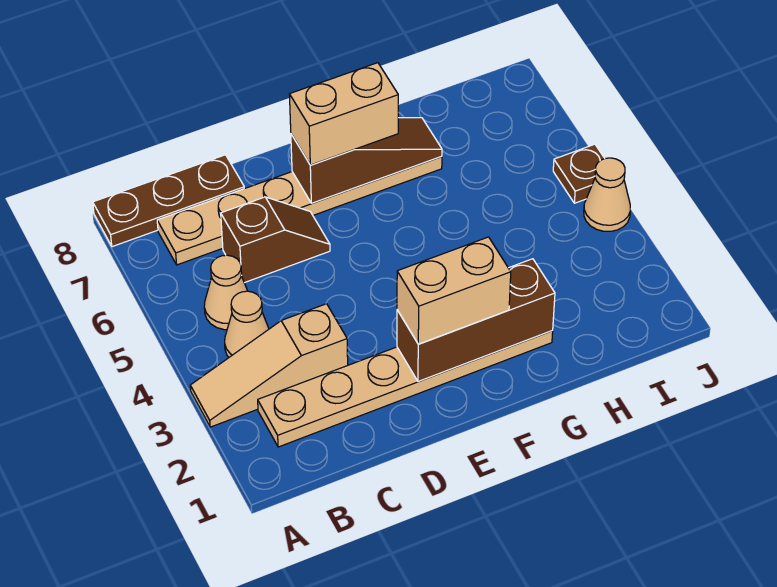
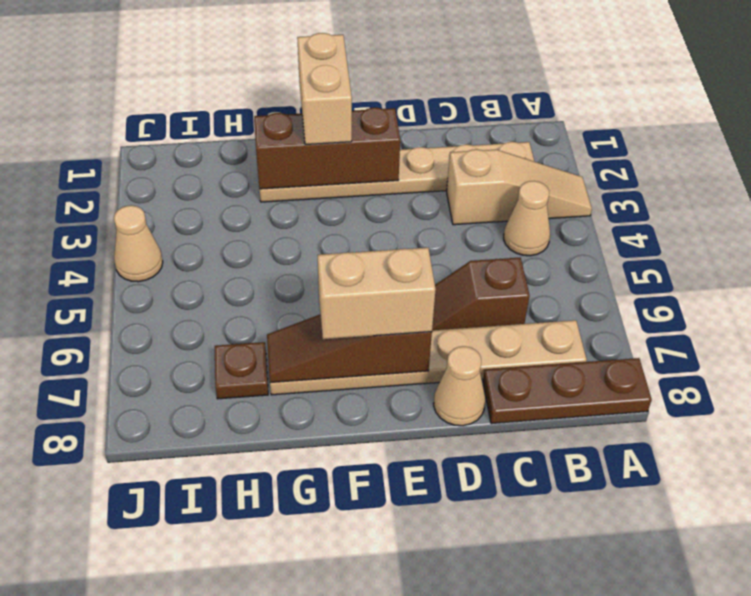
tan cone B5 level 1 -> tan cone D8 level 1
tan brick E2:F2 level 3 -> tan brick F1:F2 level 3
brown plate J5 level 1 -> brown plate H7 level 1

